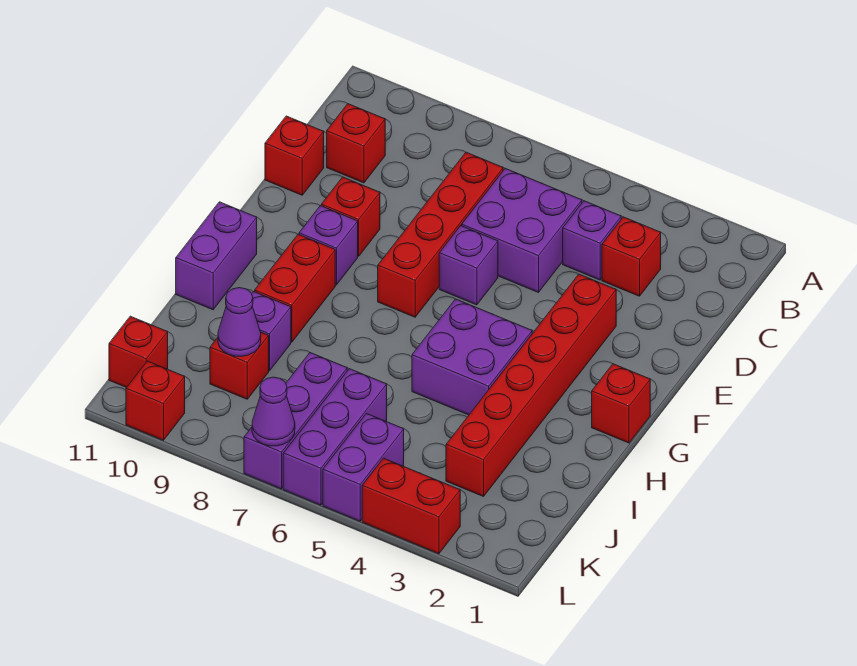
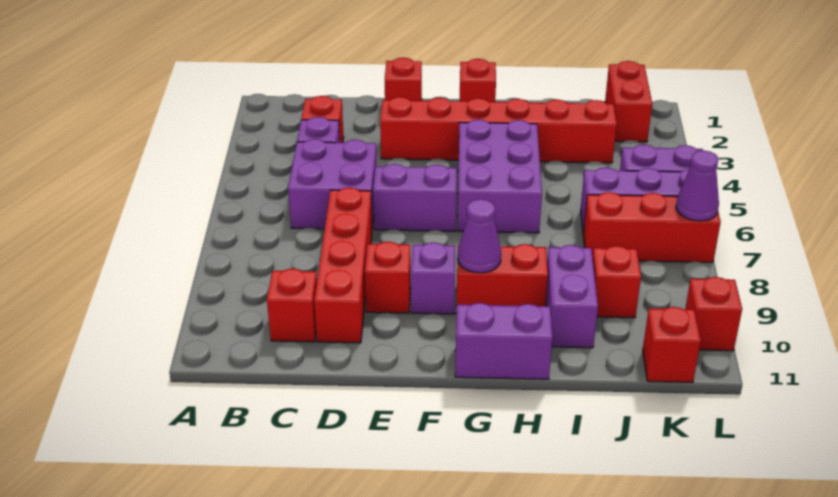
red brick C7:F7 level 1 -> red brick D7:D10 level 1
red brick D11 level 1 -> red brick E1 level 1
purple brick E6 level 1 -> purple brick E6:F6 level 1
purple brick G4:H5 level 1 -> purple brick G4:H6 level 1
purple brick I9 level 1 -> purple brick I9:I10 level 1
purple brick J7:L7 level 1 -> red brick J7:L7 level 1
purple cone J9 level 2 -> purple cone G9 level 2
red brick L3:L4 level 1 -> red brick K1:K2 level 1

